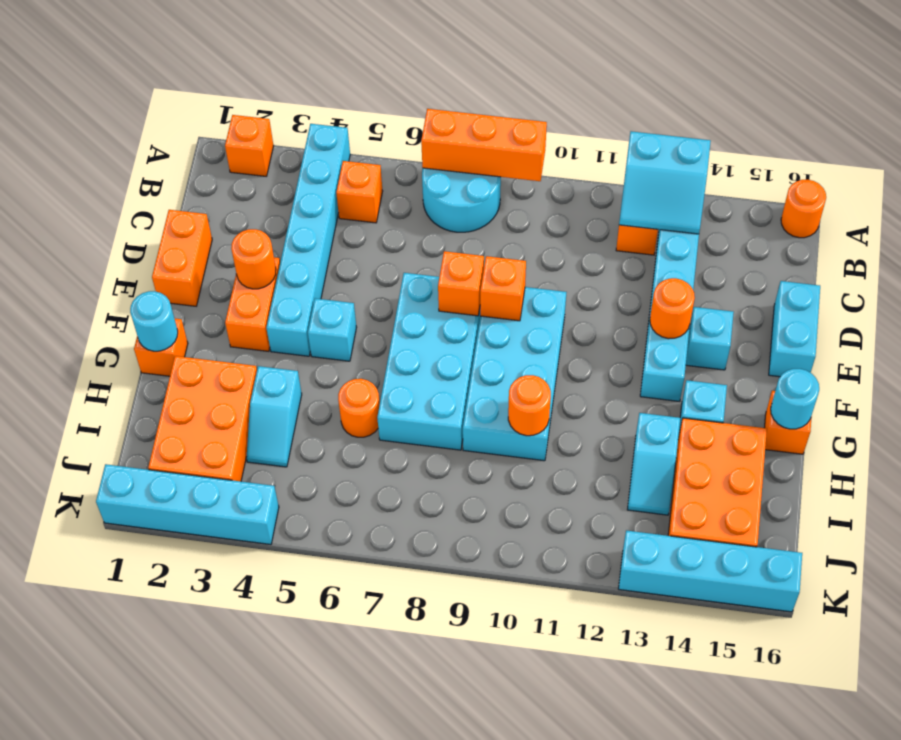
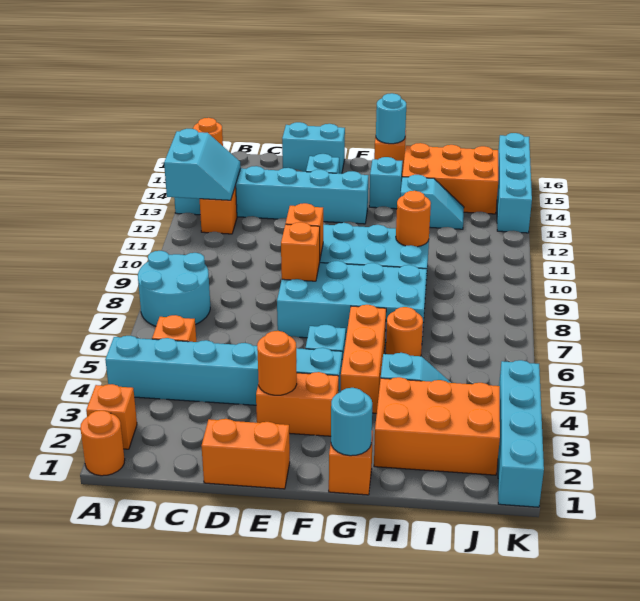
orange brick A7:A9 level 2 -> orange brick G4:G6 level 1
orange round brick E13 level 2 -> orange round brick A1 level 1

